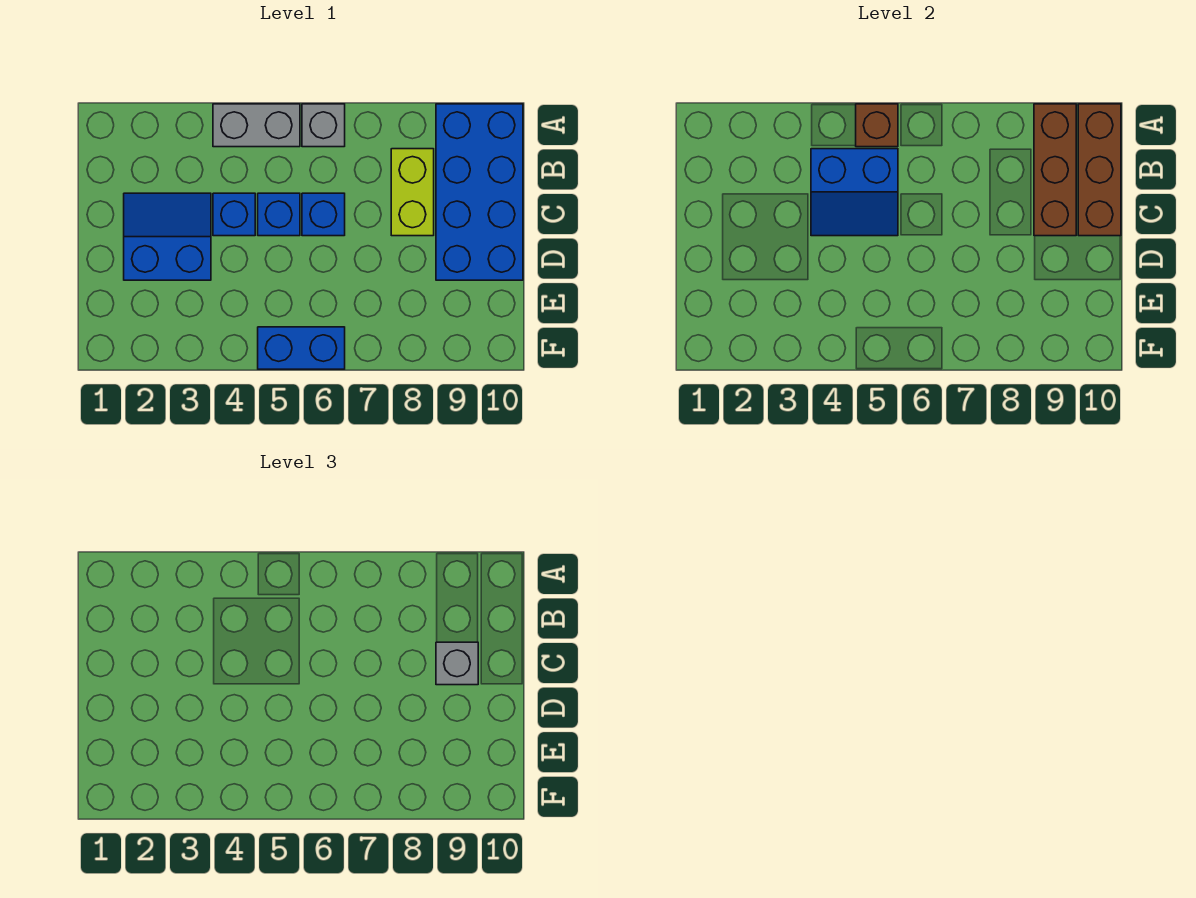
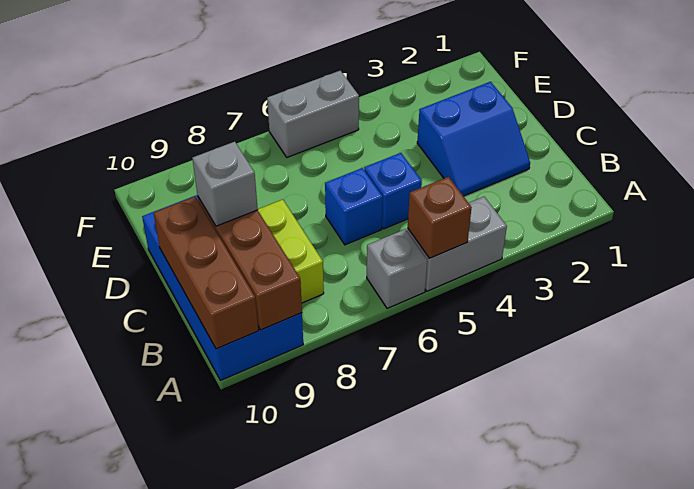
blue slope B4:C5 level 2 top B -> none
blue brick C4 level 1 -> none
blue brick F5:F6 level 1 -> grey brick F5:F6 level 1

